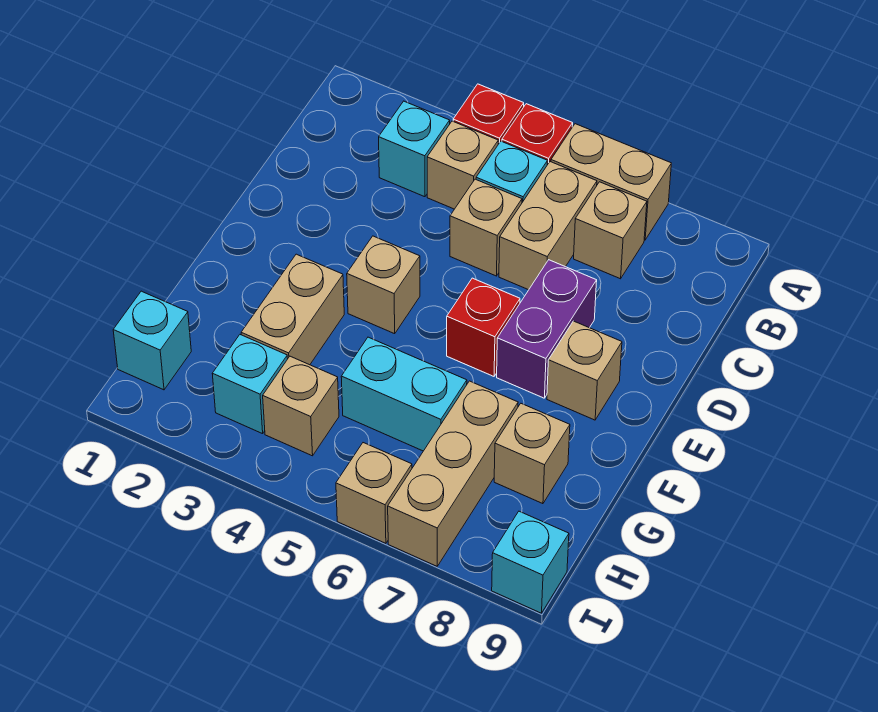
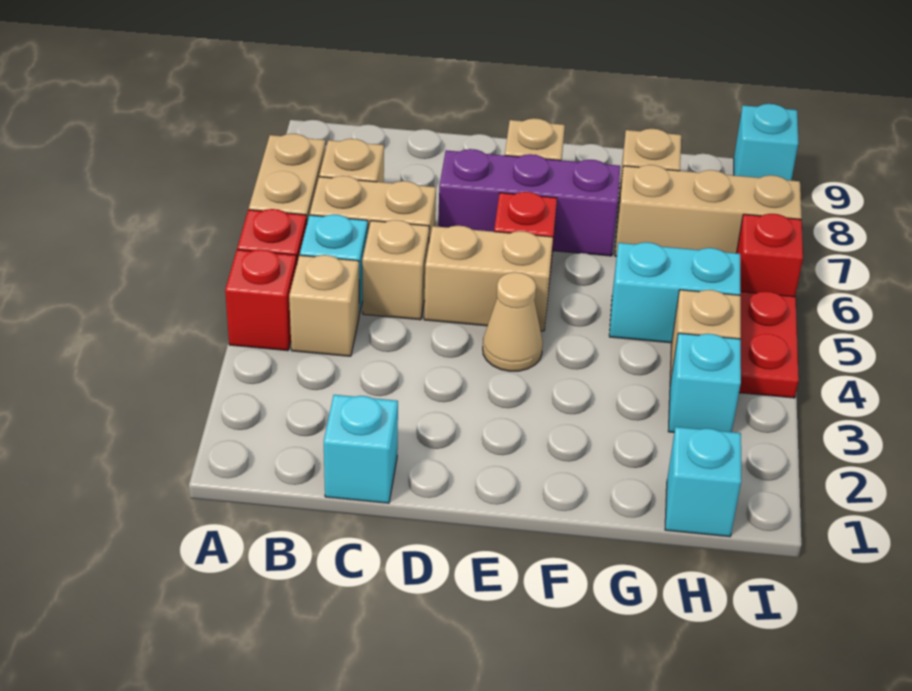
cyan brick B3 level 1 -> cyan brick C1 level 1
purple brick D7:E7 level 1 -> purple brick D7:F7 level 1
tan brick E4 level 1 -> tan cone E4 level 1
tan brick F3:G3 level 1 -> tan brick D5:E5 level 1
cyan brick G5:G6 level 1 -> cyan brick G5:H5 level 1
none -> red plate I4:I5 level 1
tan brick I6 level 1 -> red brick I6 level 1

